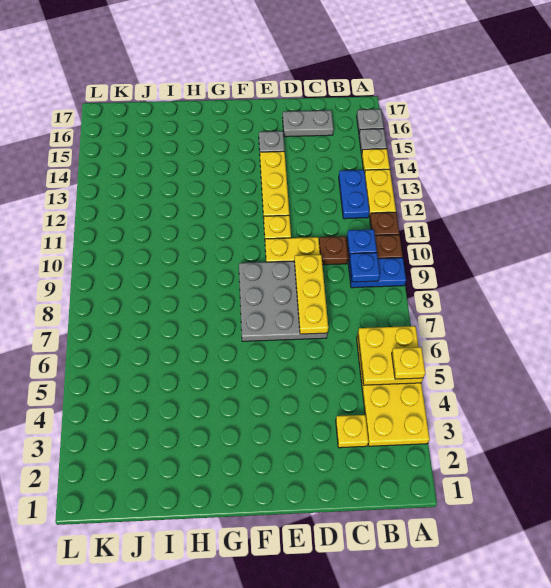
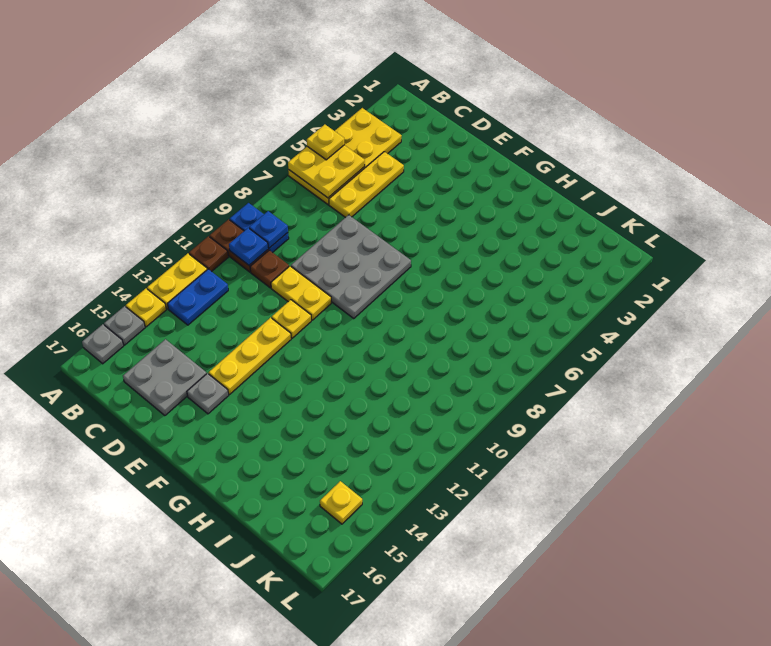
yellow plate C3 level 1 -> yellow plate K15 level 1
grey plate C16:D16 level 1 -> grey plate C15:D16 level 1
yellow plate D7:D9 level 2 -> yellow plate C4:C6 level 1

